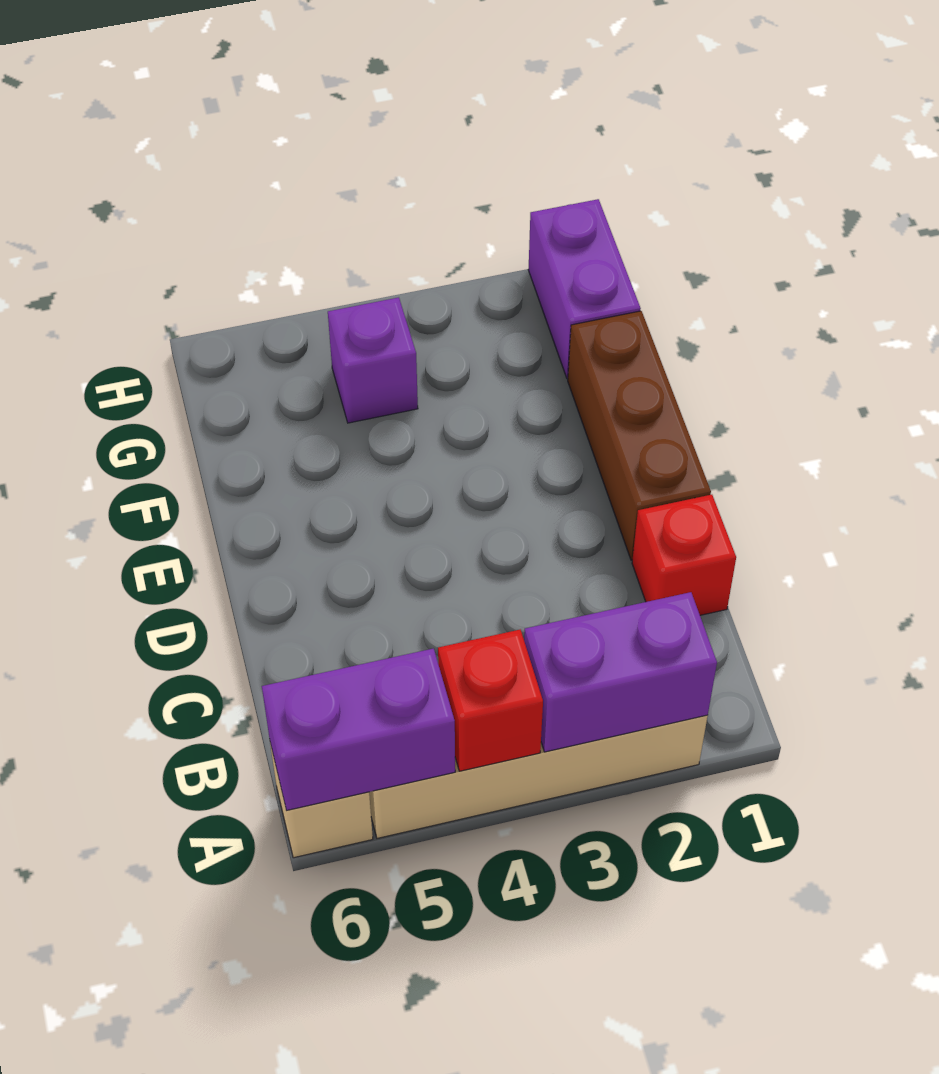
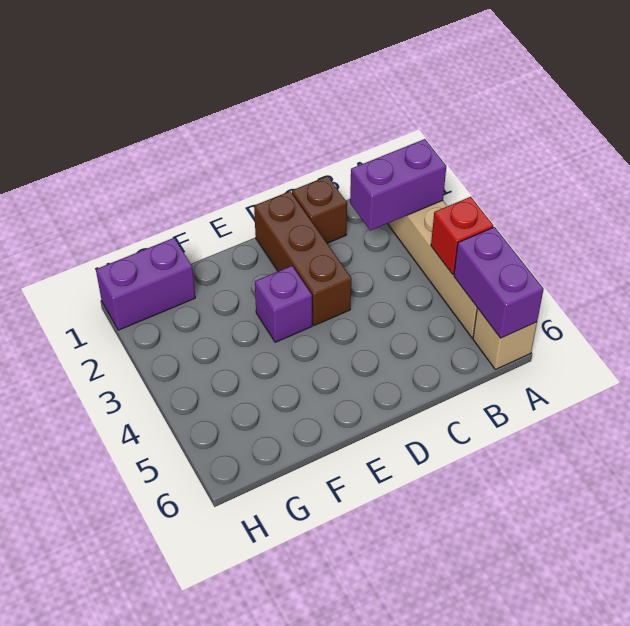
purple brick A2:A3 level 2 -> purple brick A2:B2 level 2
red brick C1 level 1 -> brown brick C1 level 1
brown brick D1:F1 level 1 -> brown brick D1:D3 level 1
purple brick G4 level 1 -> purple brick E3 level 1

